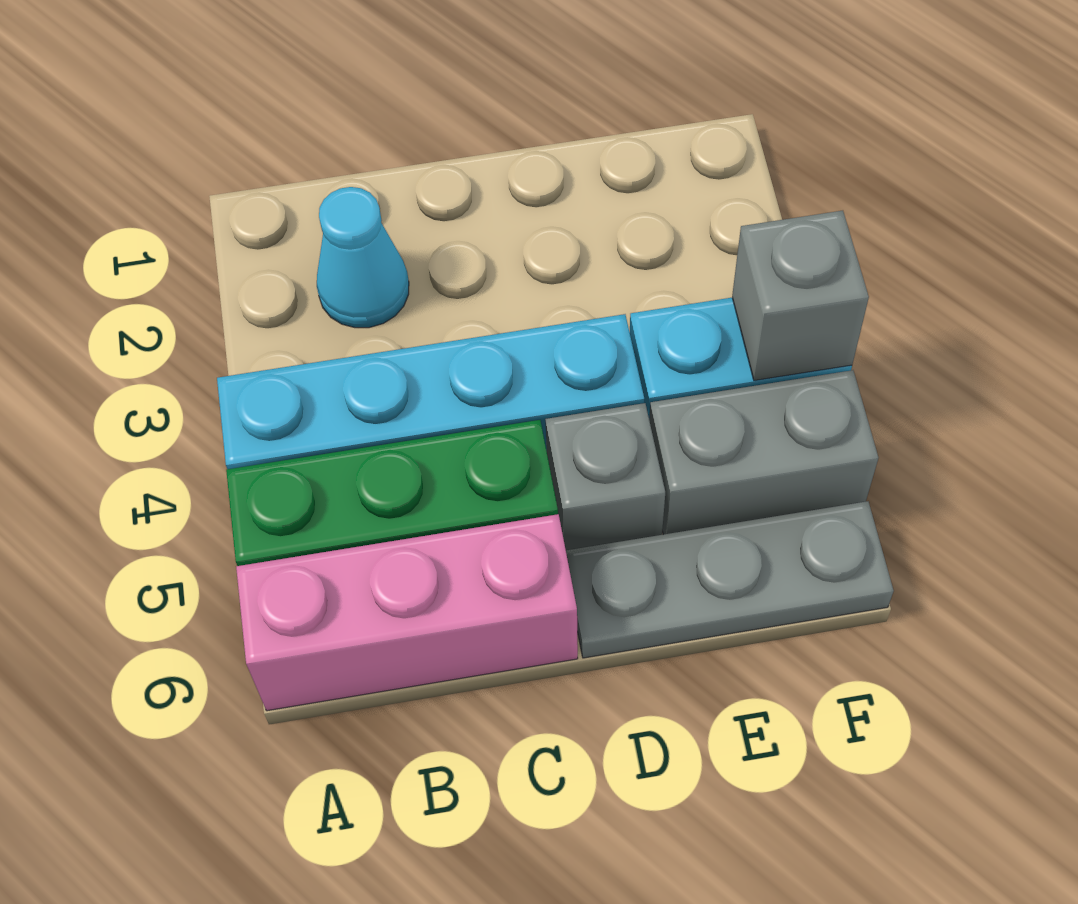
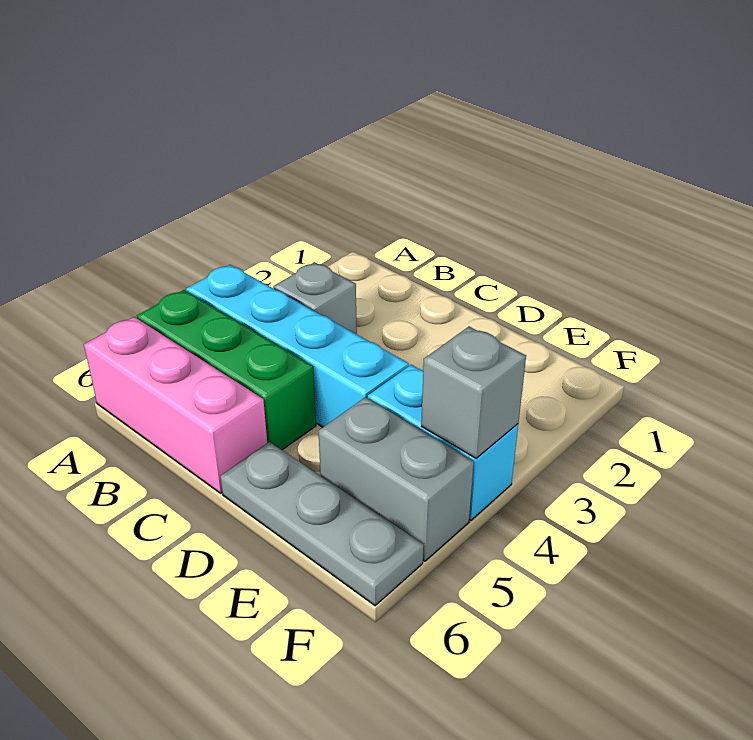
cyan cone B2 level 1 -> none
grey brick D5 level 1 -> grey brick B3 level 1

